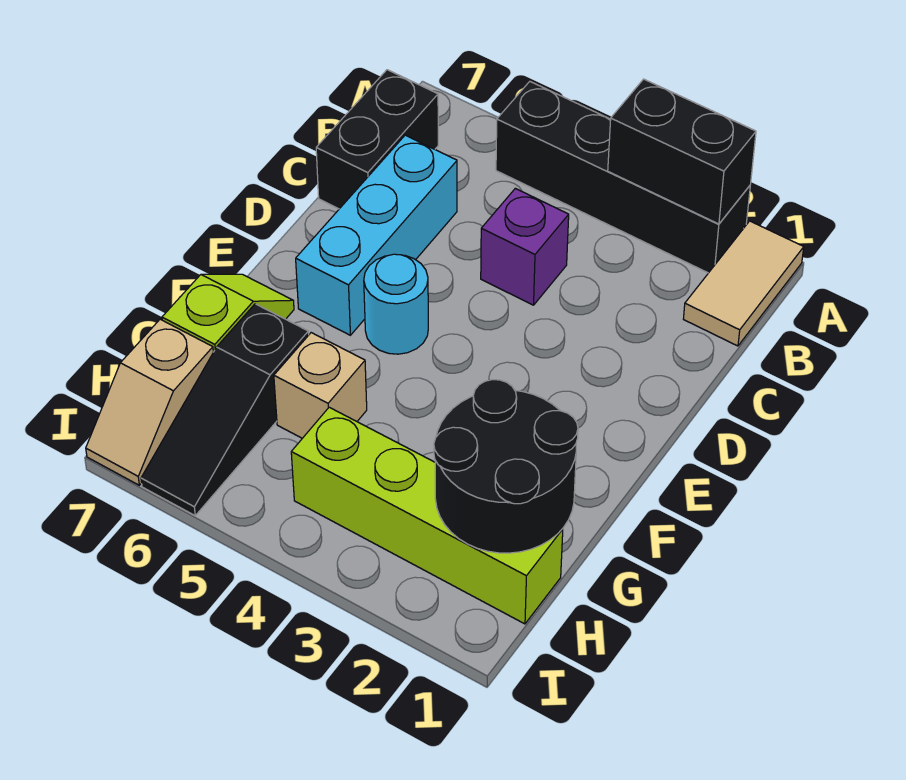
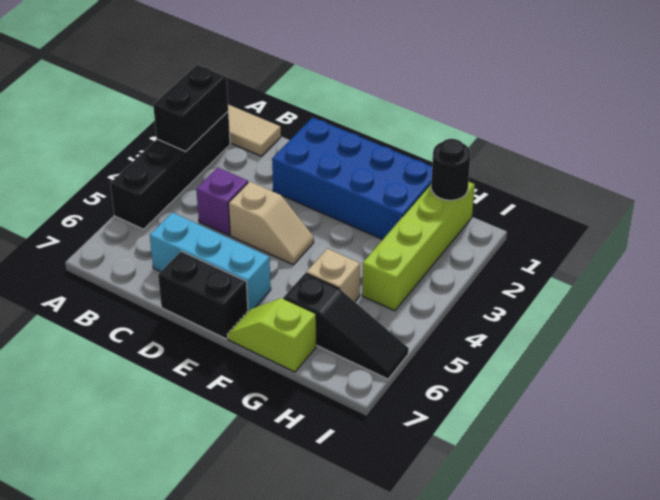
black brick B7:C7 level 1 -> black brick D7:E7 level 1
none -> blue brick D1:G2 level 1
cyan round brick E5 level 1 -> none
black round brick G1:H2 level 2 -> black round brick H1 level 2
tan slope H7:I7 level 1 top H -> tan slope D4:E4 level 1 top D

